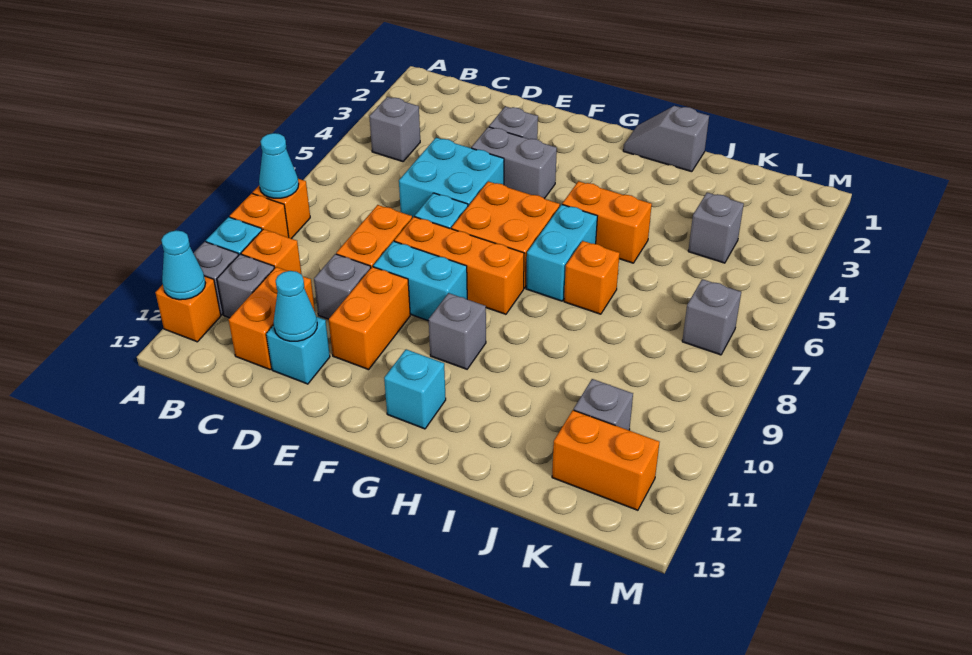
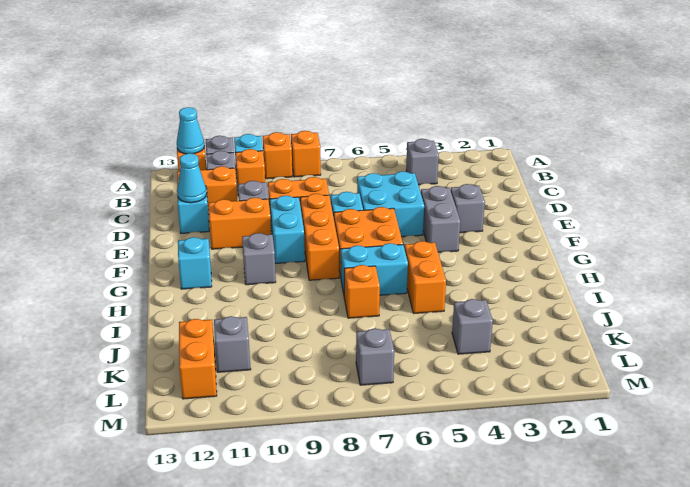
cyan cone A8 level 2 -> none
grey slope H1:I1 level 1 top I -> none

